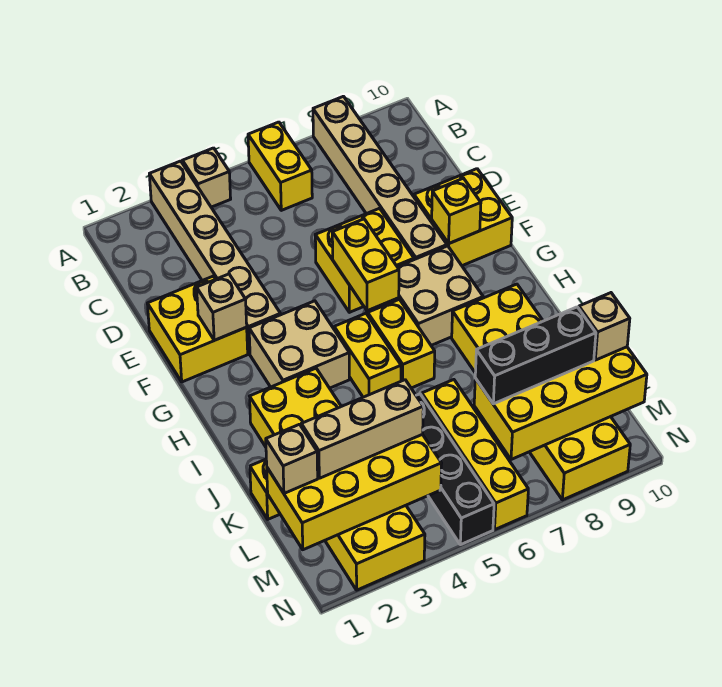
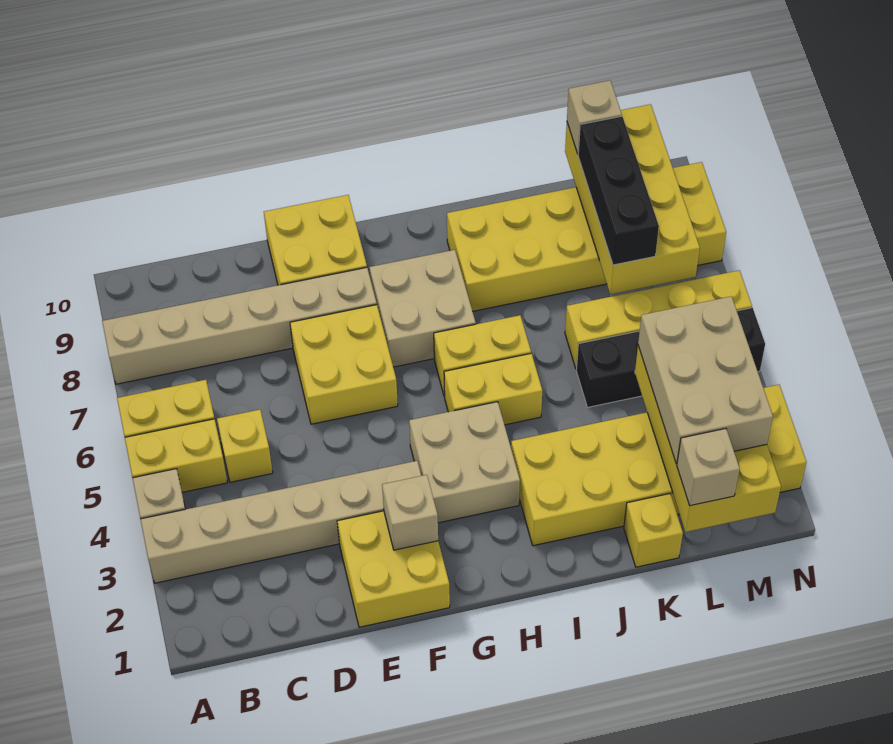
yellow brick F6:G6 level 2 -> yellow brick A5:B5 level 1
yellow brick F9 level 2 -> yellow brick C5 level 1
tan brick L2:L4 level 3 -> tan brick L2:M4 level 3

